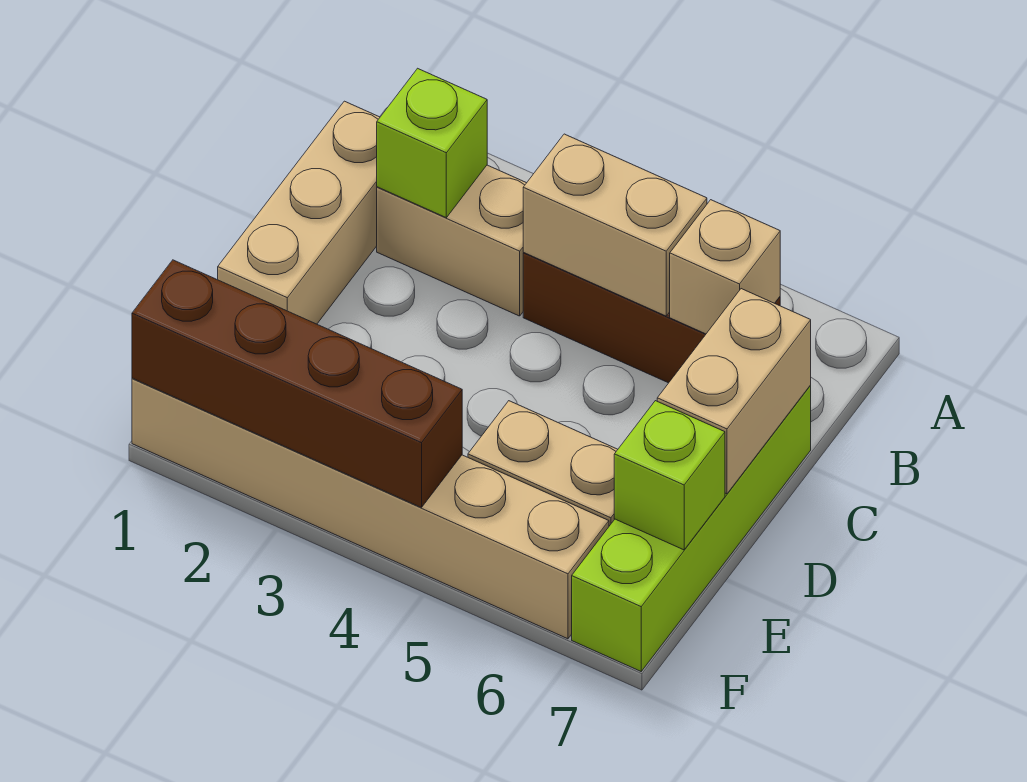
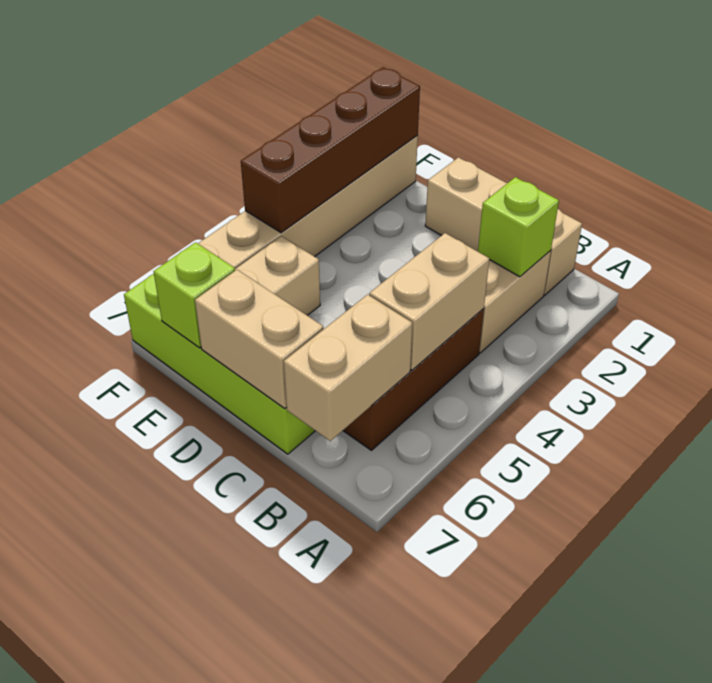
tan brick B6 level 2 -> tan brick B6:B7 level 2

